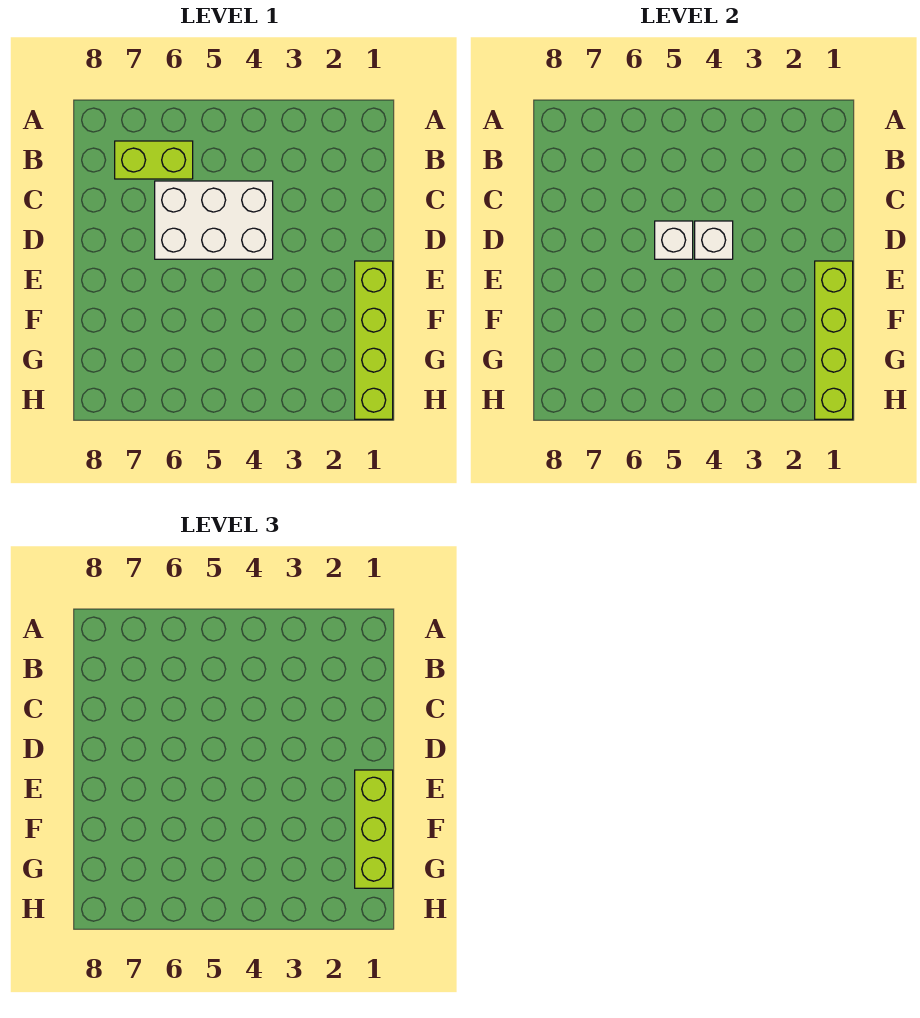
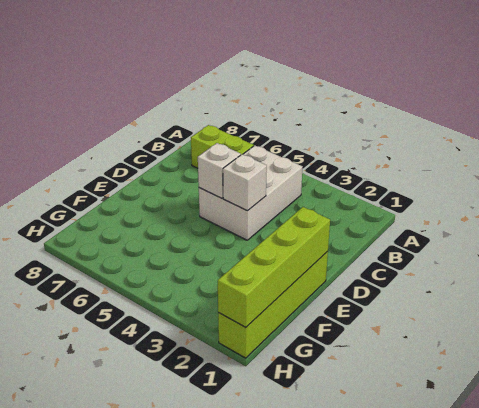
white brick C4:D6 level 1 -> white brick B4:D5 level 1
lime brick E1:G1 level 3 -> none

